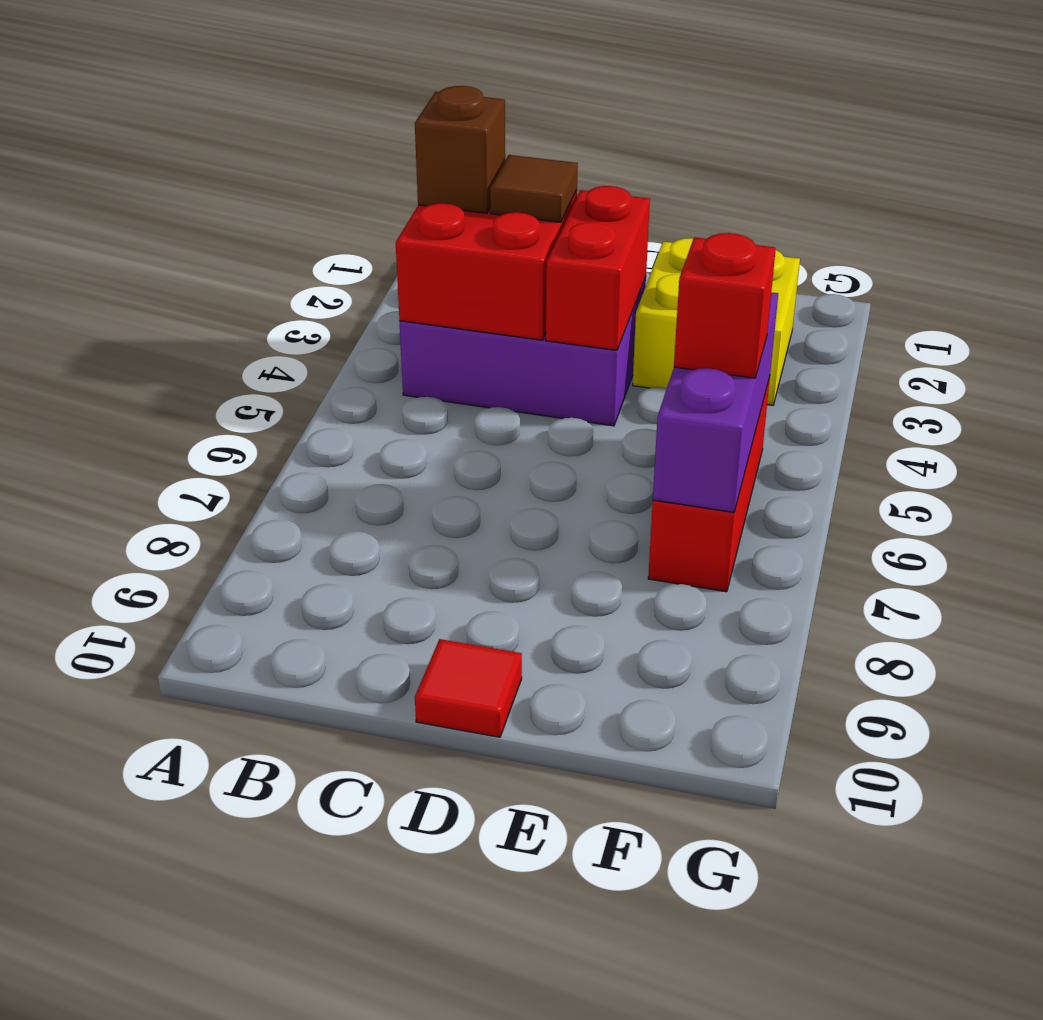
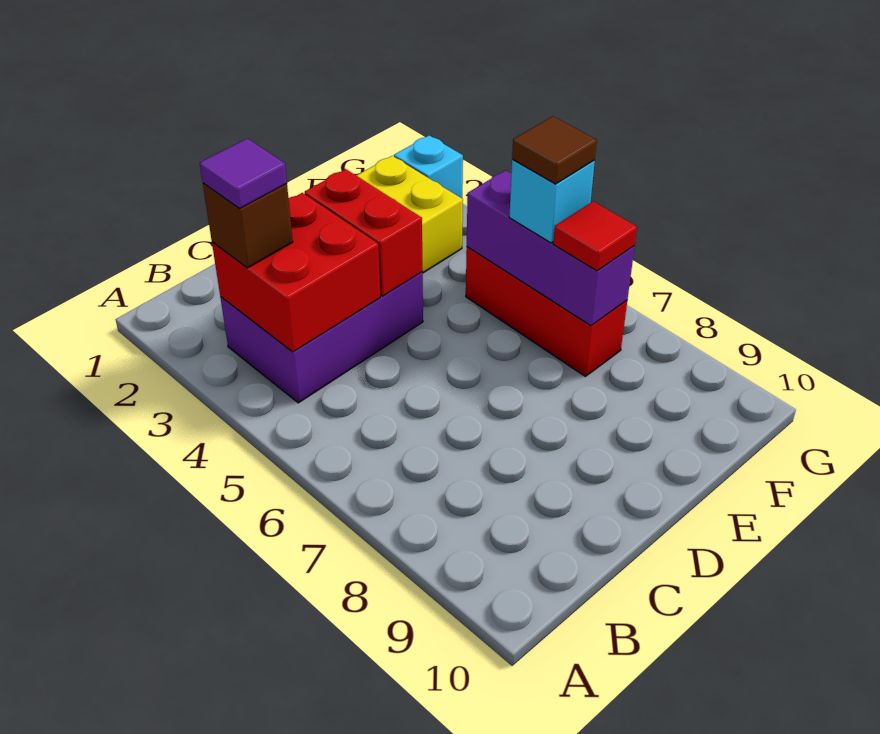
none -> purple tile B3 level 4
brown tile C3 level 3 -> brown tile F6 level 4
red tile D10 level 1 -> red tile F7 level 3
red brick F6 level 3 -> cyan brick F6 level 3
none -> cyan brick G2 level 1

